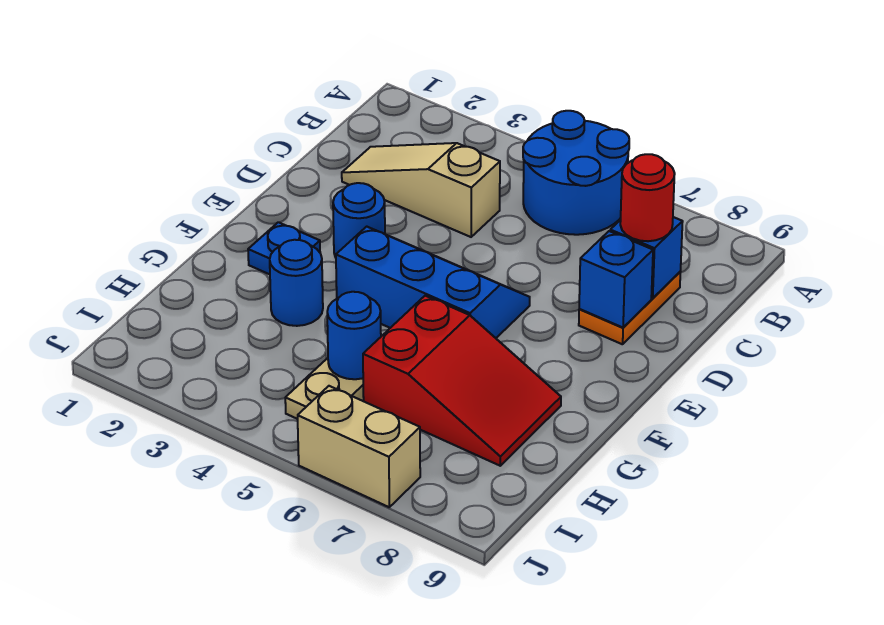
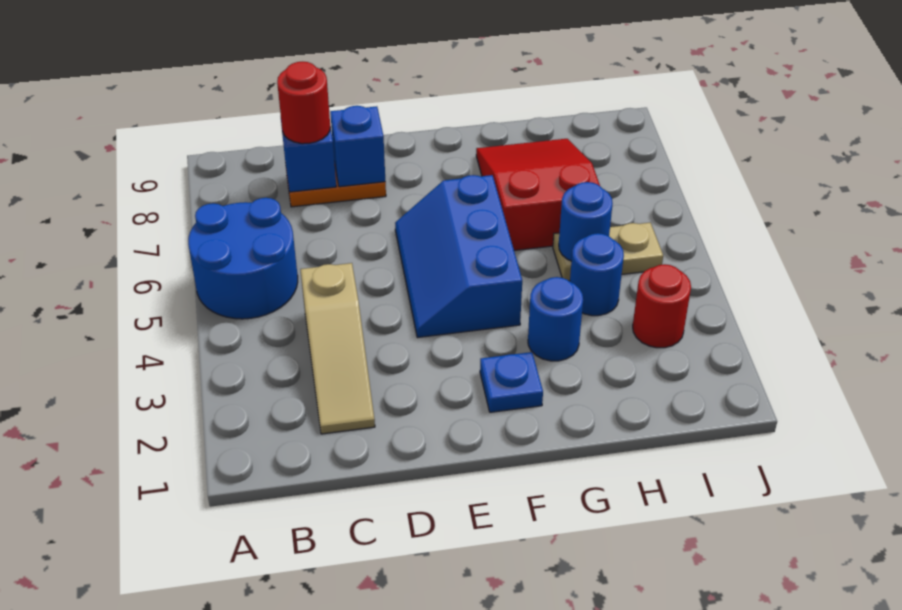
blue round brick E3 level 1 -> blue round brick H4 level 1
none -> red round brick I3 level 1
tan brick J6:J7 level 1 -> none

